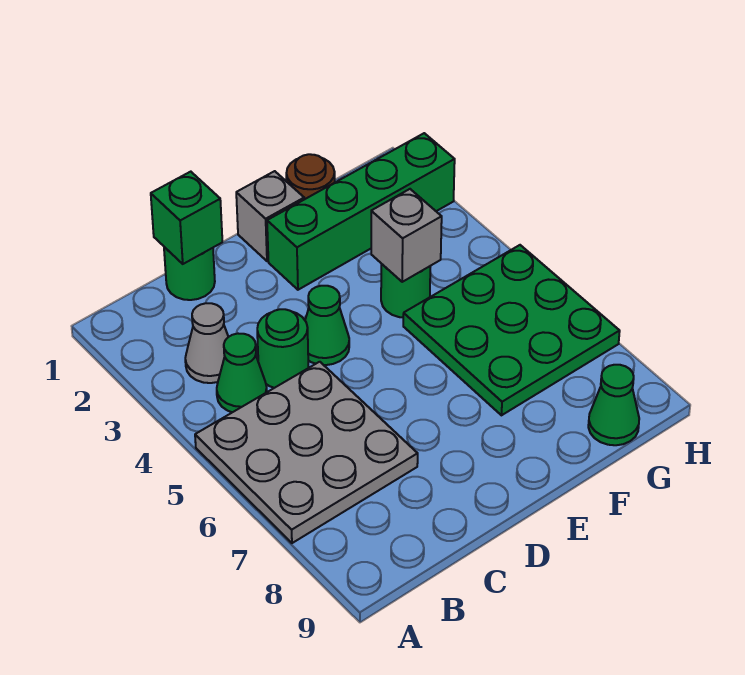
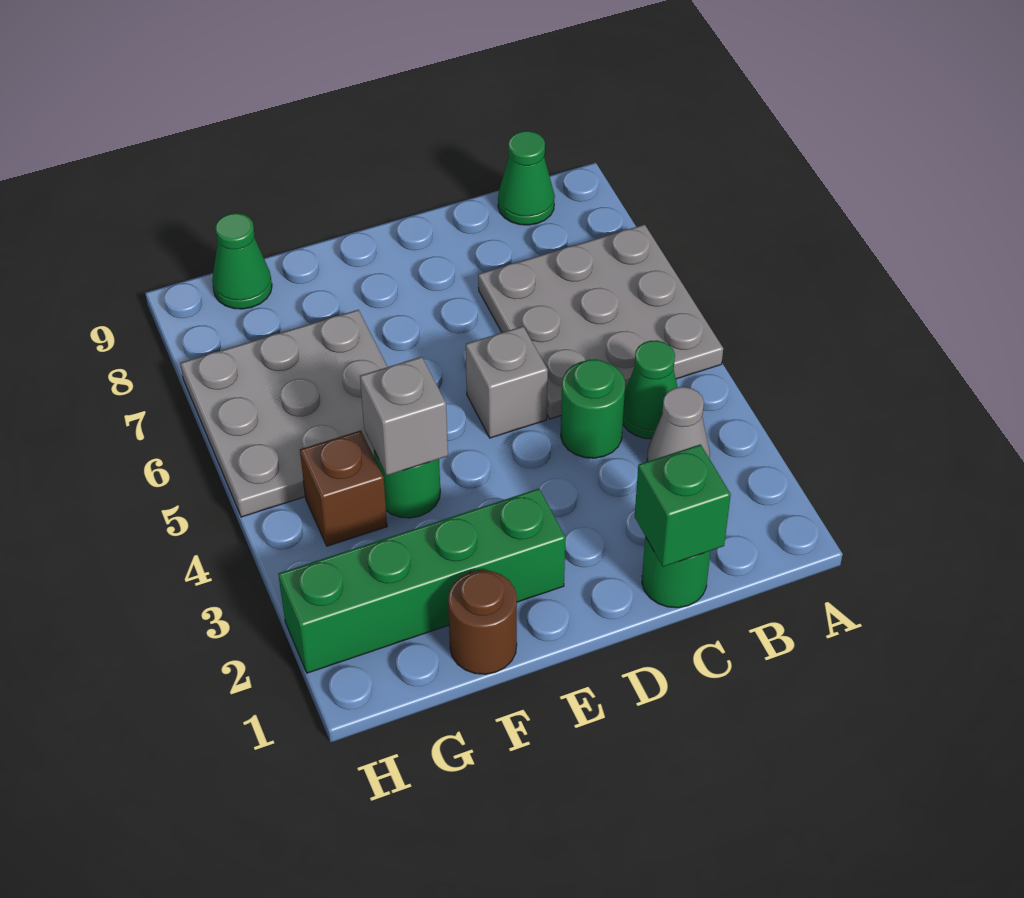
green cone D4 level 1 -> green cone B9 level 1
grey brick E1 level 1 -> grey brick D5 level 1
green plate F5:H7 level 1 -> grey plate F5:H7 level 1
none -> brown brick G4 level 1

